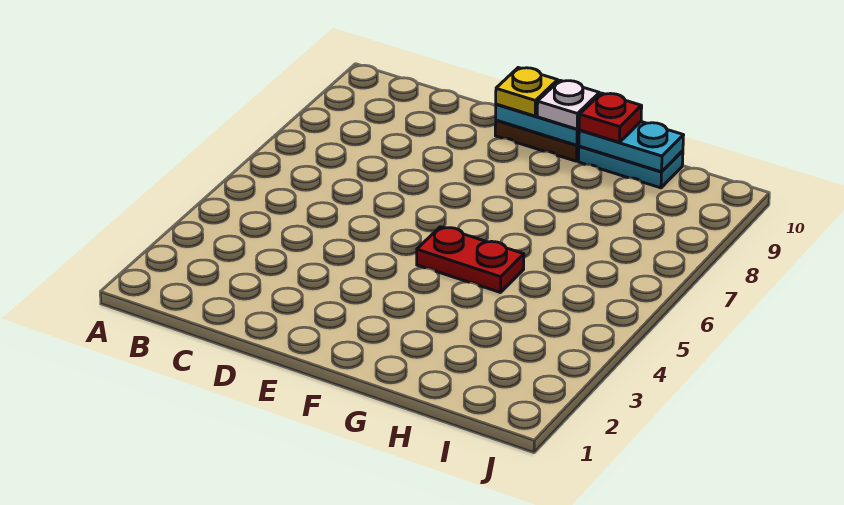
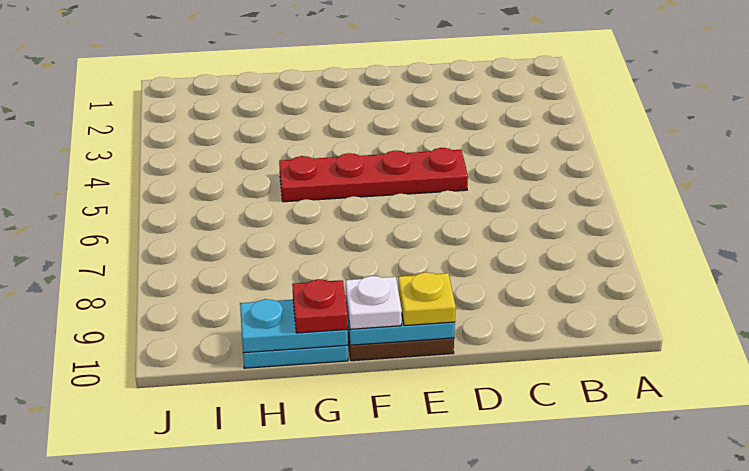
red plate F5:G5 level 1 -> red plate D5:G5 level 1

